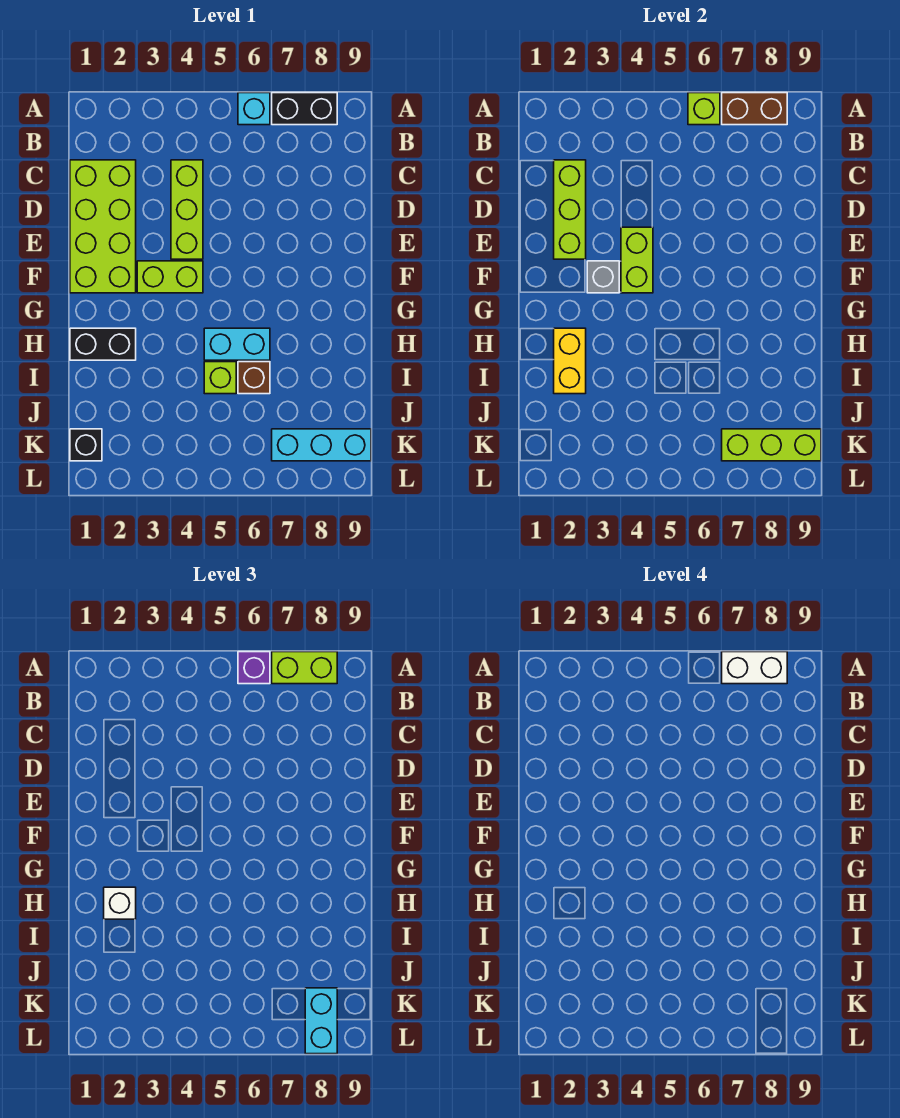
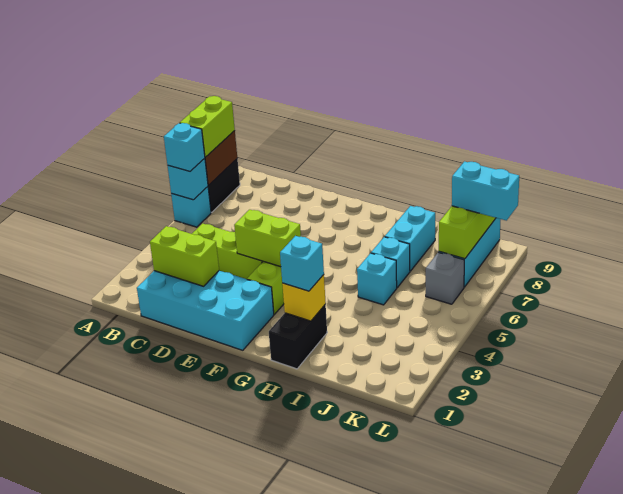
lime brick A6 level 2 -> cyan brick A6 level 2
purple brick A6 level 3 -> cyan brick A6 level 3
white brick A7:A8 level 4 -> none
lime brick C1:F2 level 1 -> cyan brick C1:F2 level 1
lime brick C2:E2 level 2 -> lime brick C2:D2 level 2
grey brick F3 level 2 -> grey brick K6 level 1
yellow brick H2:I2 level 2 -> yellow brick H2 level 2
white brick H2 level 3 -> cyan brick H2 level 3
cyan brick H5:H6 level 1 -> cyan brick I7:I8 level 1
lime brick I5 level 1 -> cyan brick I5 level 1
brown brick I6 level 1 -> cyan brick I6 level 1
black brick K1 level 1 -> none

